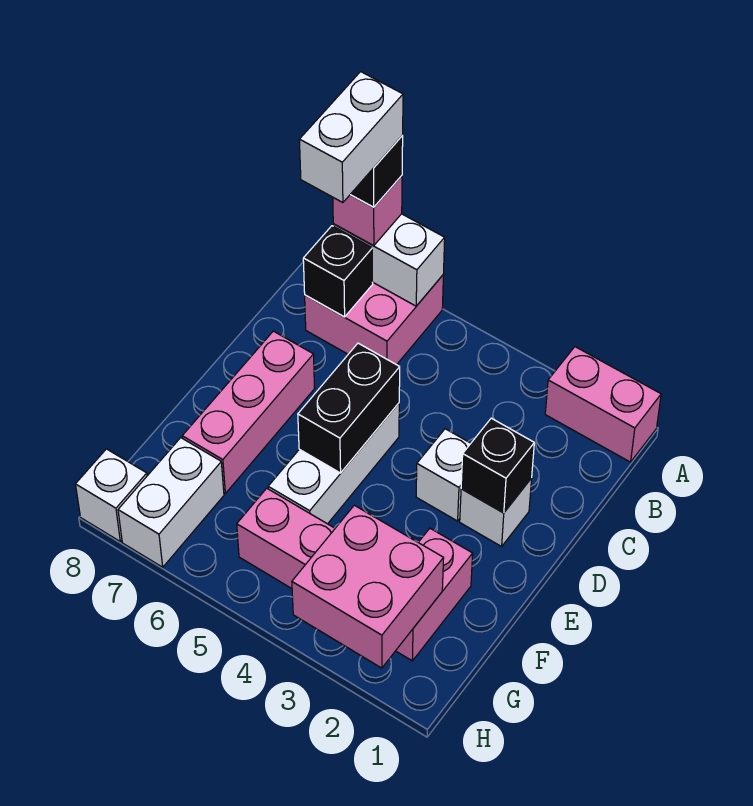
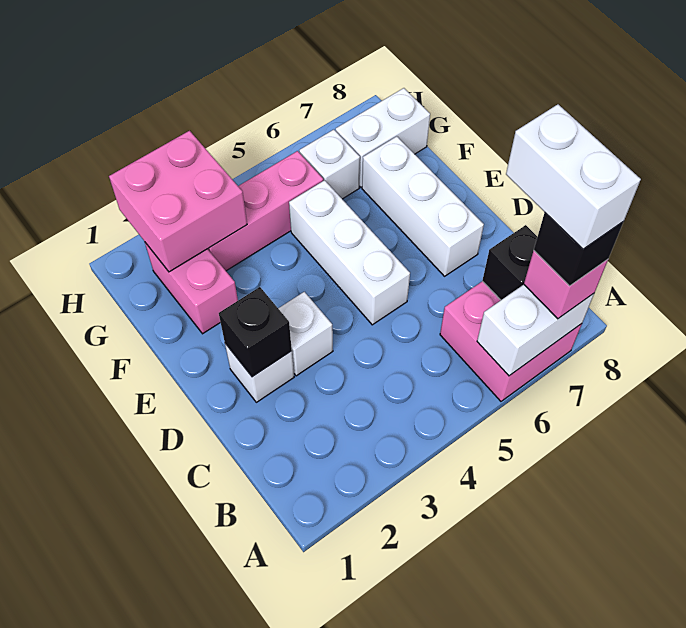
pink brick A1:A2 level 1 -> none
black brick D5:E5 level 2 -> none
pink brick D7:F7 level 1 -> white brick D7:F7 level 1
white brick G7:H7 level 1 -> white brick G7:G8 level 1
white brick H8 level 1 -> white brick G6 level 1

